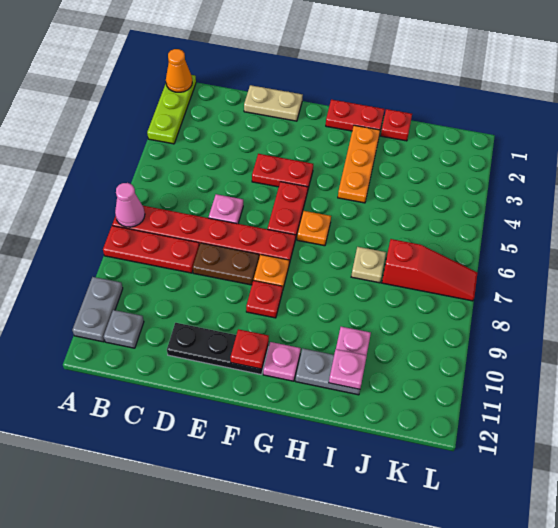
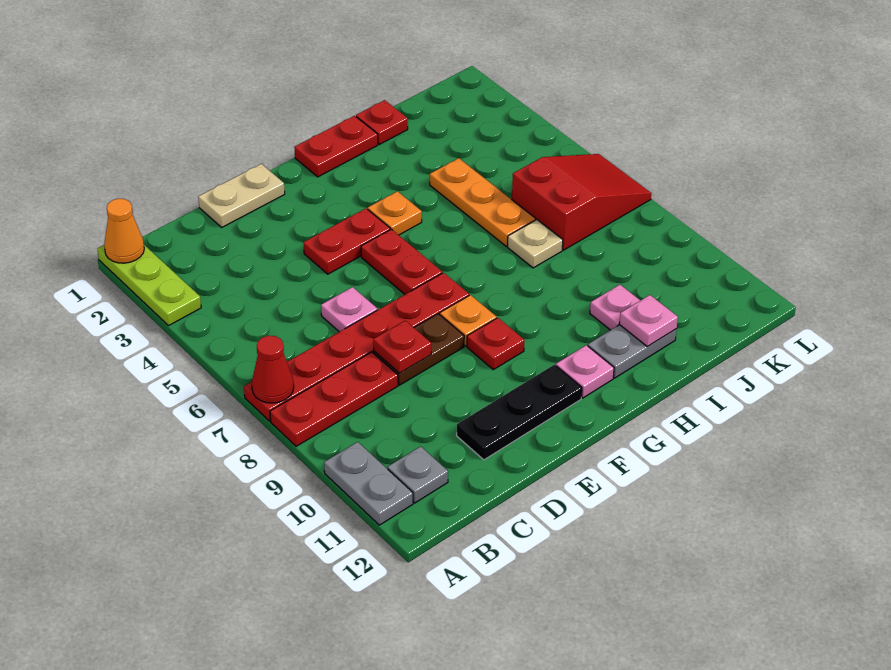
pink cone A7 level 2 -> red cone A7 level 2
red plate F11 level 2 -> red plate D8 level 2
orange plate G6 level 1 -> orange plate G4 level 1
orange plate H2:H4 level 1 -> orange plate I4:I6 level 1
red slope J7:L7 level 1 top J -> red slope J6:L7 level 1 top J

